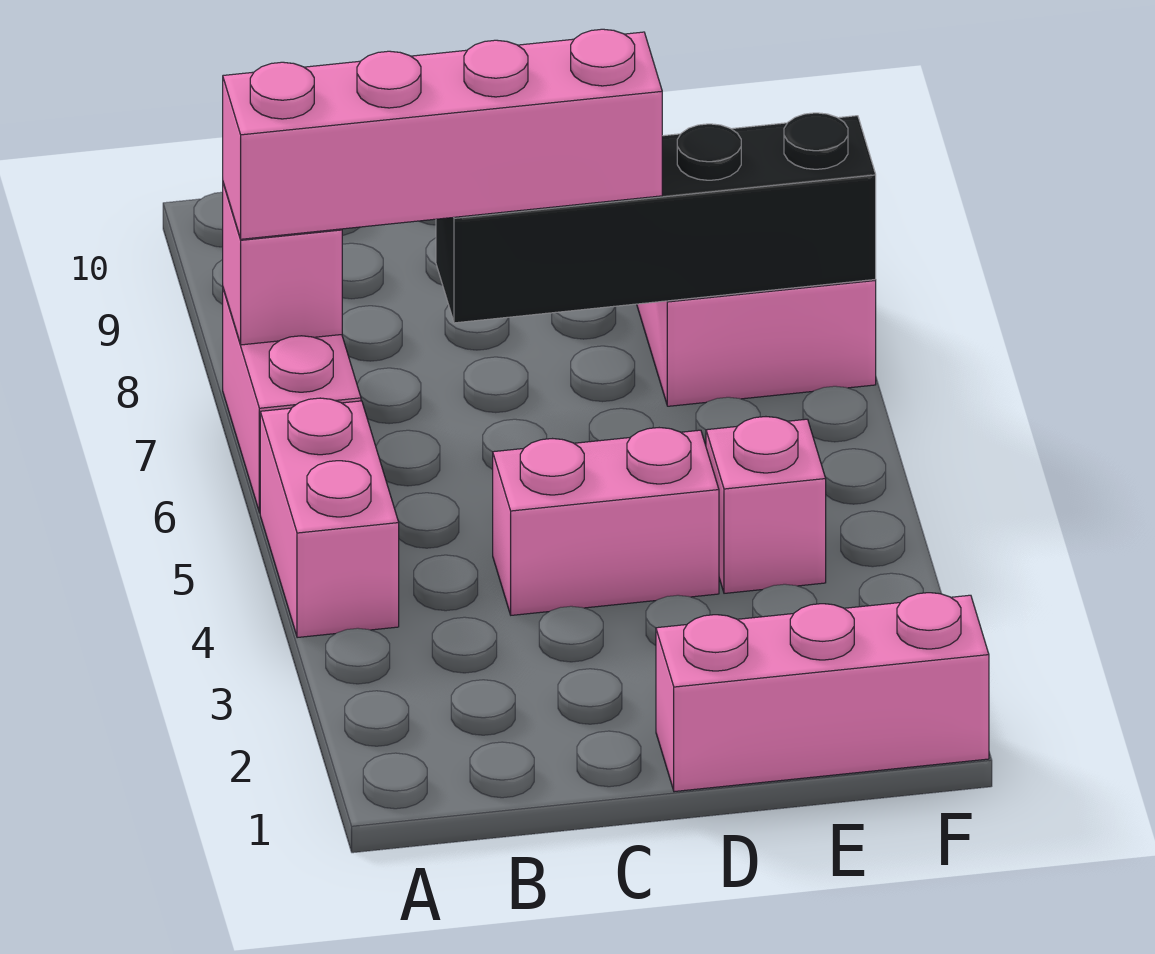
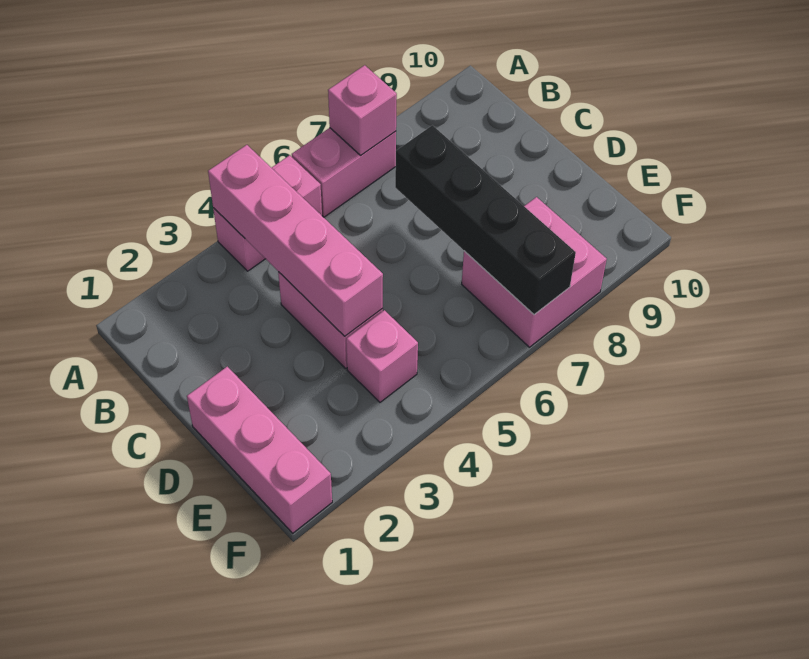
pink brick A7:D7 level 3 -> pink brick A4:D4 level 2

